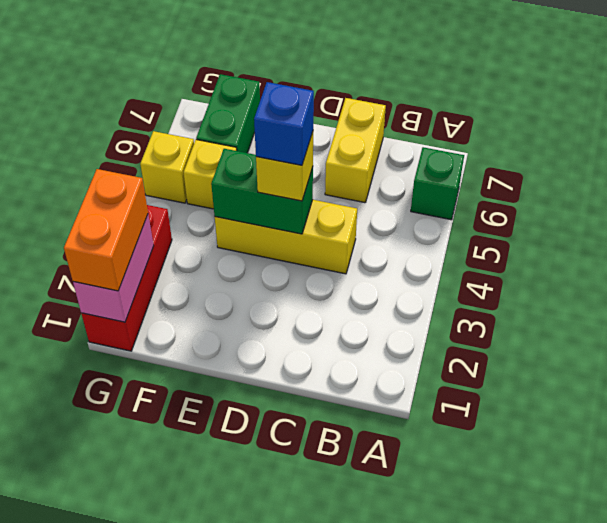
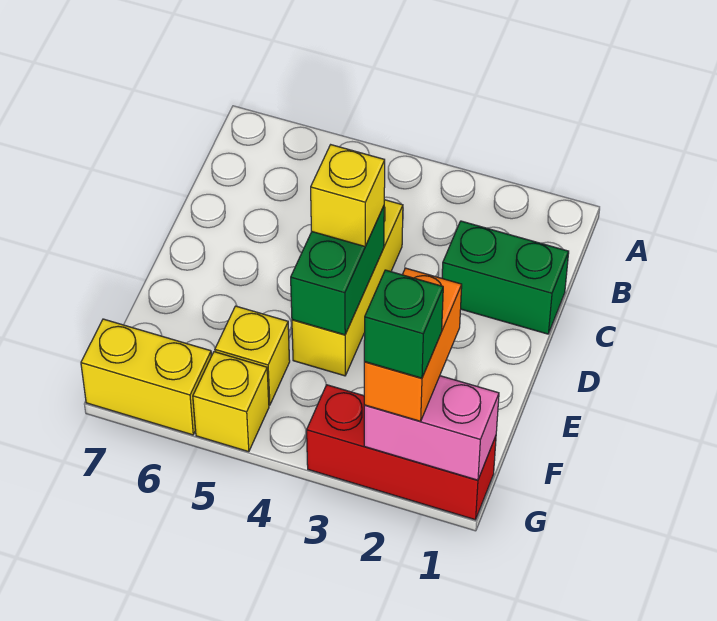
green brick A6 level 1 -> green brick G2 level 4
yellow brick C6:C7 level 1 -> yellow brick G6:G7 level 1
blue brick D4 level 4 -> none
green brick F6:F7 level 1 -> green brick C1:C2 level 1
orange brick G1:G2 level 3 -> orange brick F2:G2 level 3

